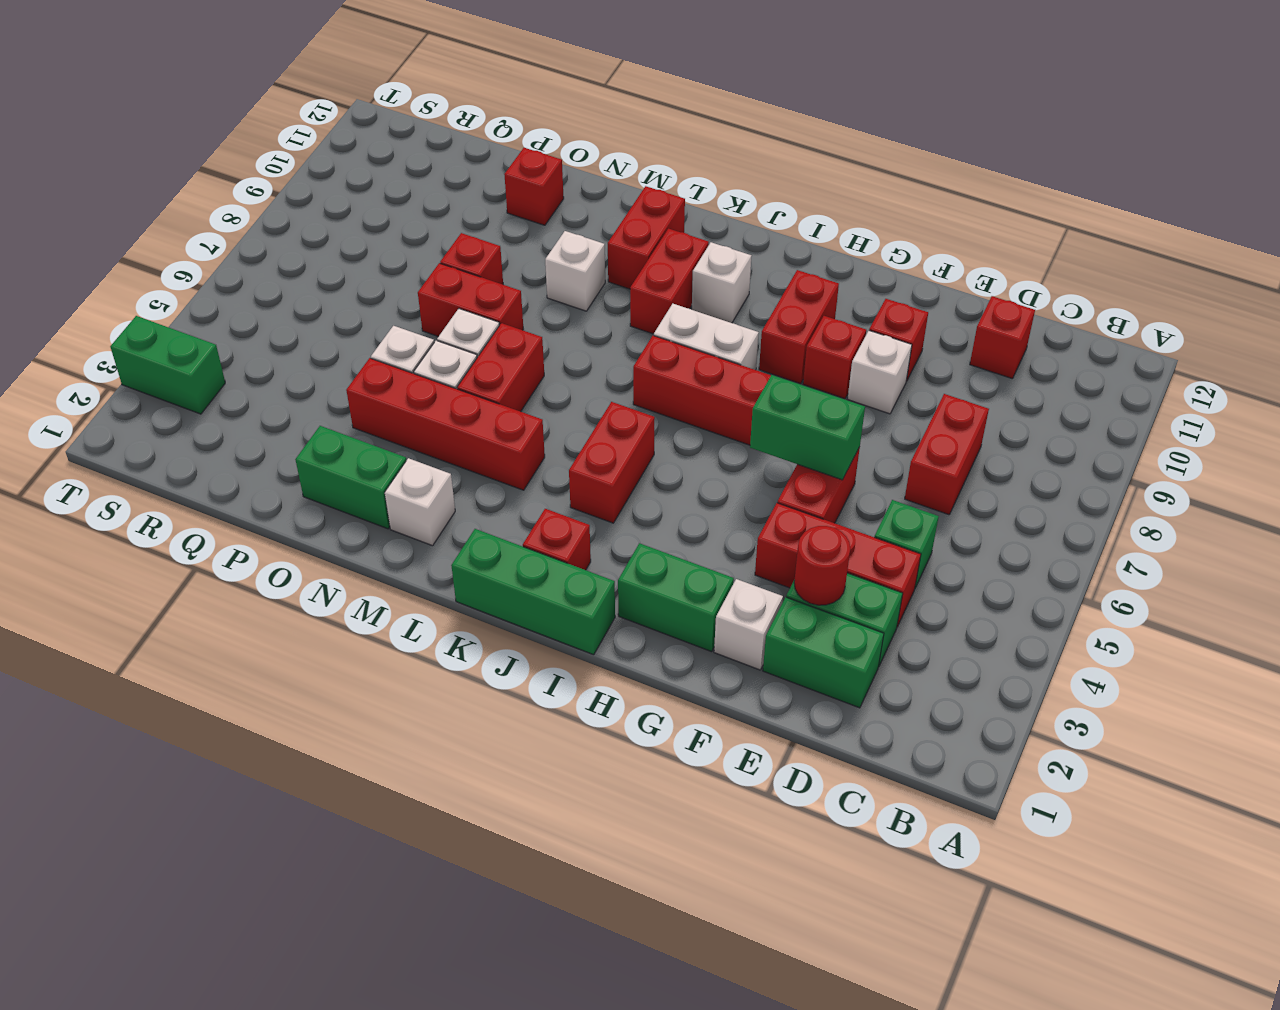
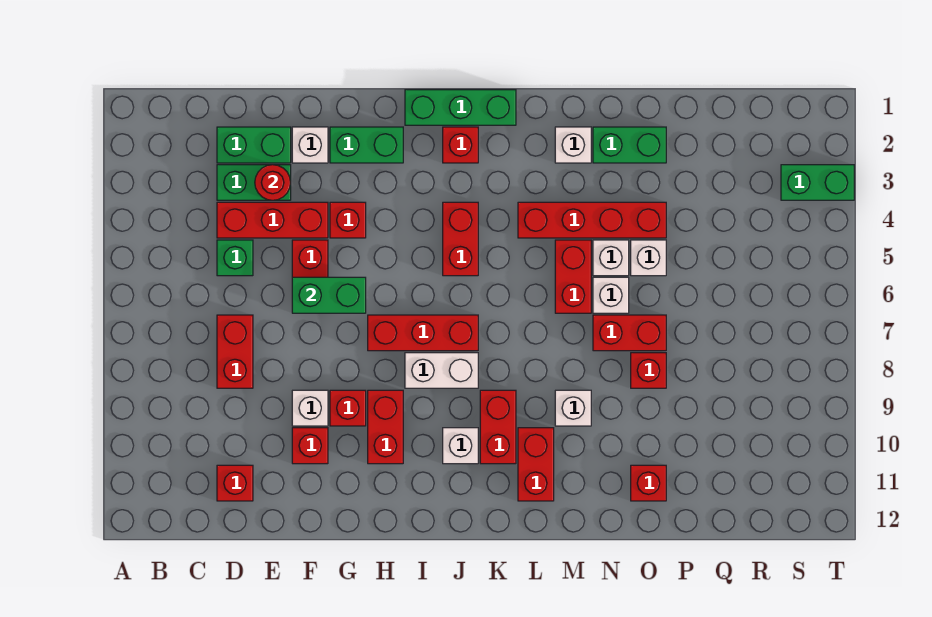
none -> red brick G4 level 1

